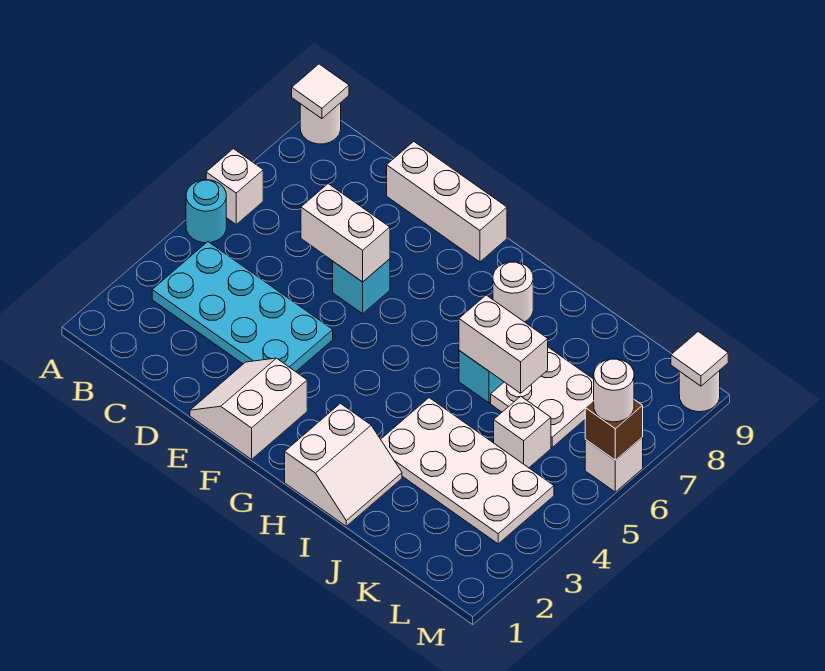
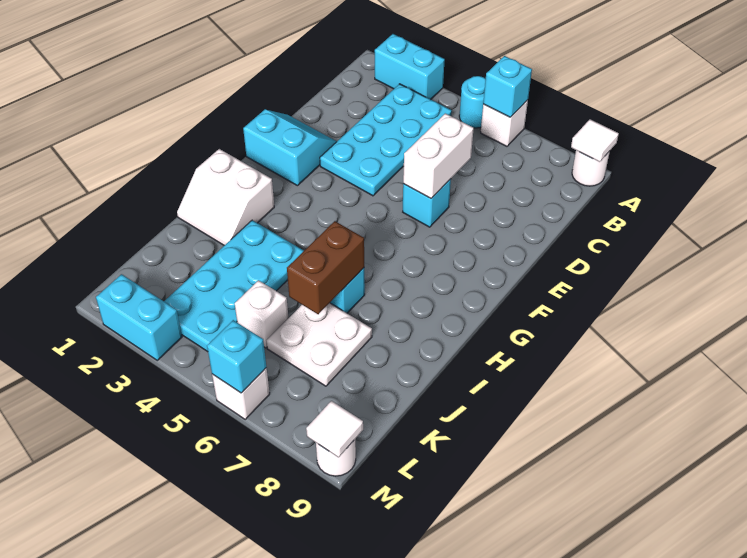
none -> cyan brick A2:A3 level 1
none -> cyan brick A6 level 2
white brick D9:F9 level 1 -> none
white slope E1:F2 level 1 top F -> cyan slope E1:F2 level 1 top F
white round brick H8 level 1 -> none
white plate I3:L4 level 1 -> cyan plate I3:L4 level 1
white brick I6:J6 level 2 -> brown brick I6:J6 level 2
none -> cyan brick M2:M3 level 1
brown brick M6 level 2 -> cyan brick M6 level 2
white round brick M6 level 3 -> none

